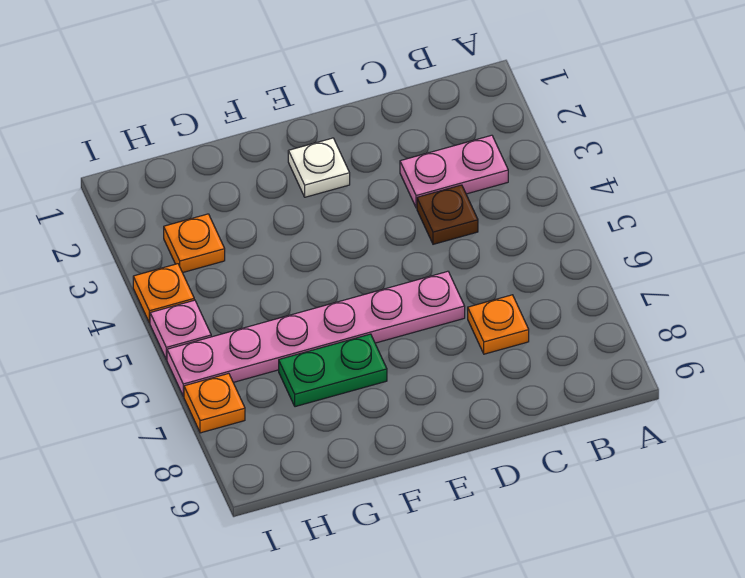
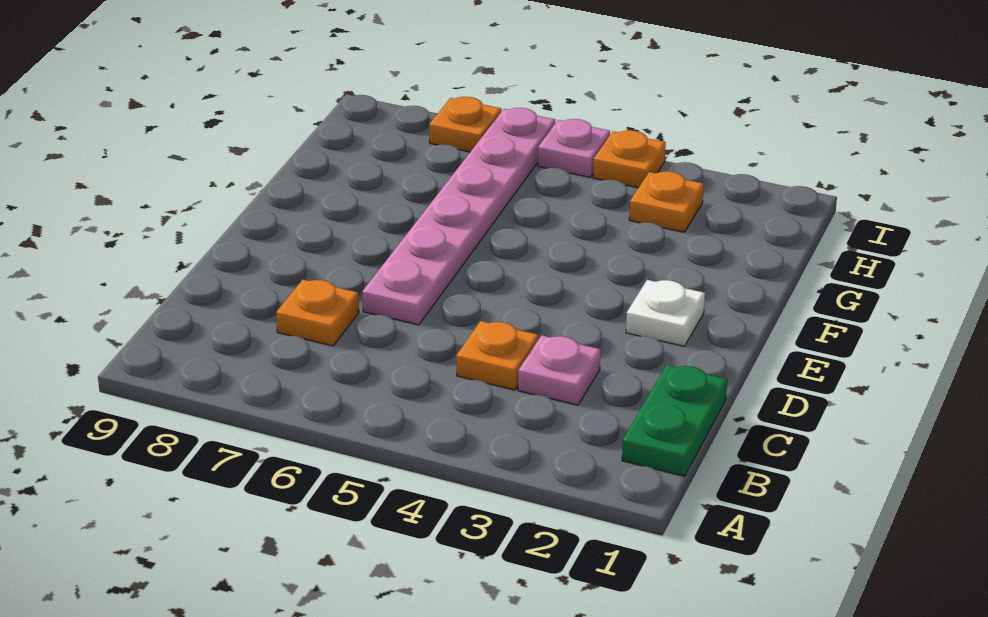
pink plate B3:C3 level 1 -> pink plate C3 level 1
brown plate C4 level 1 -> orange plate C4 level 1
green plate F7:G7 level 1 -> green plate B1:C1 level 1

